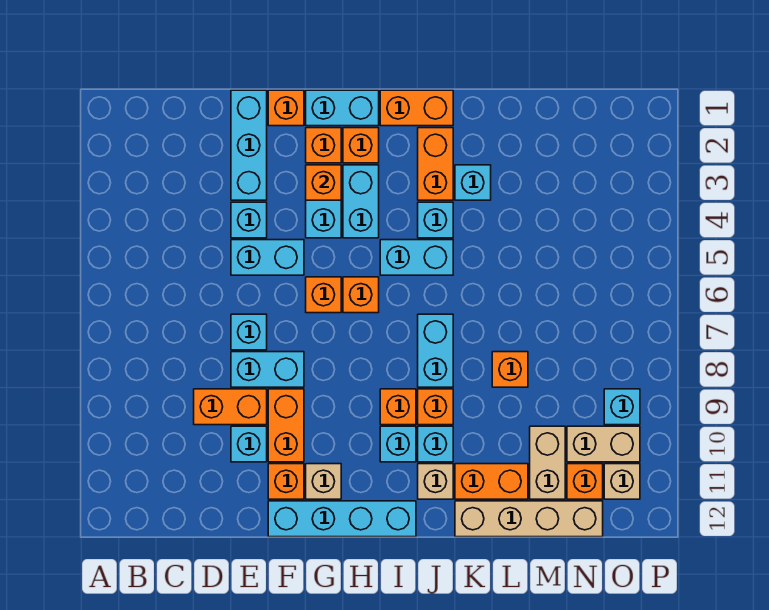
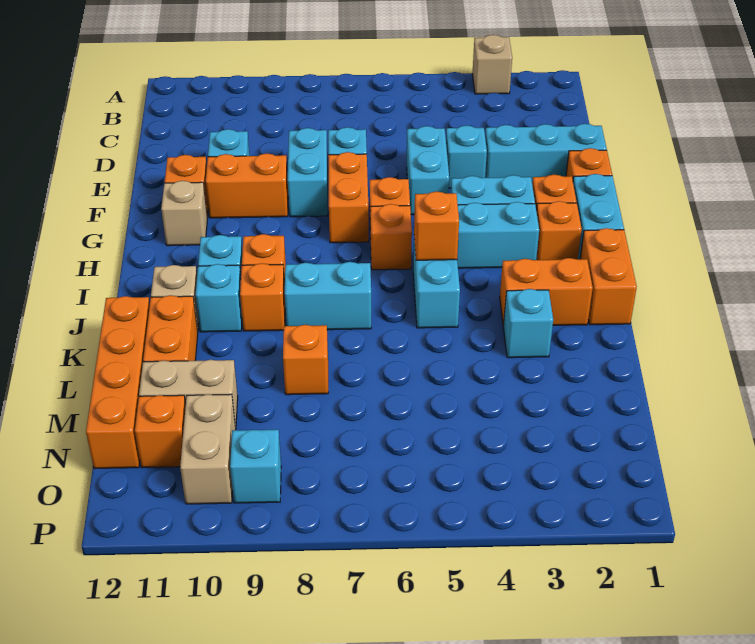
orange brick D9:E9 level 1 -> orange brick F7:G7 level 1
cyan brick F12:I12 level 1 -> none
orange brick G3 level 2 -> orange brick I5 level 2
cyan brick J4 level 1 -> none
tan brick K12:N12 level 1 -> orange brick K12:N12 level 1
tan brick O11 level 1 -> tan brick A3 level 1

